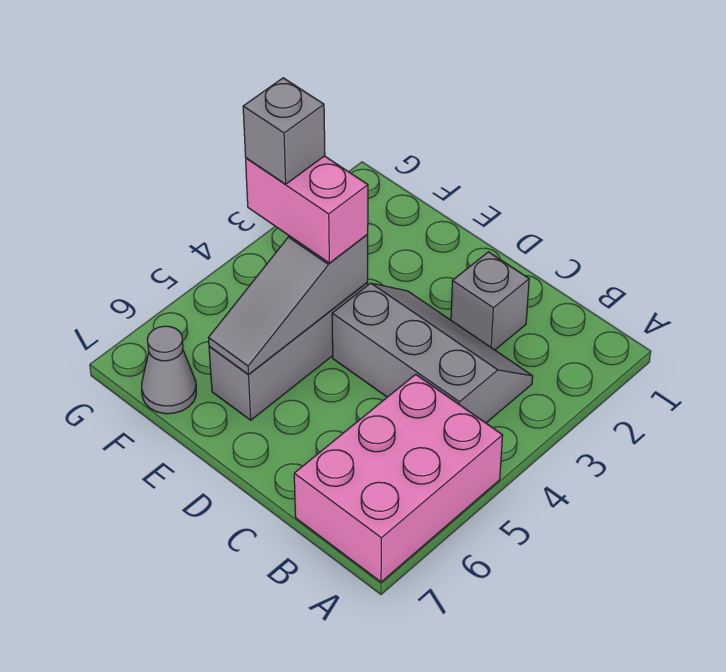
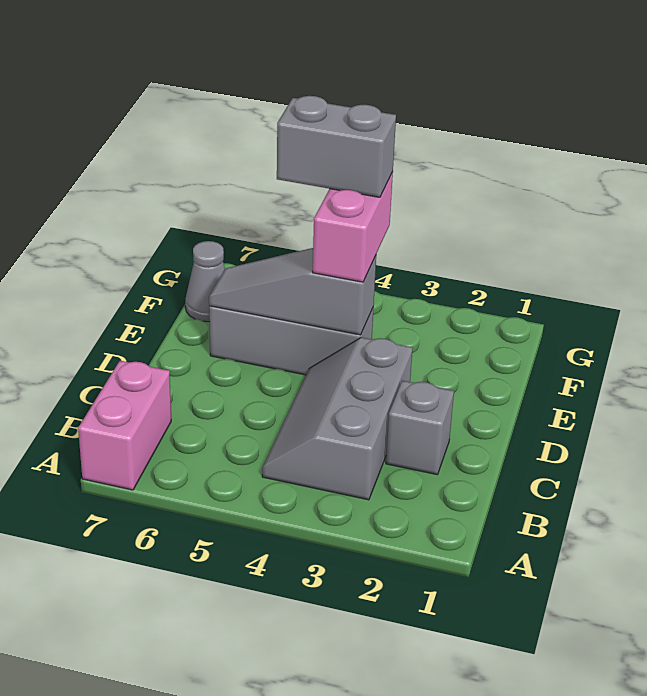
pink brick A5:B7 level 1 -> pink brick A7:B7 level 1
grey slope B3:D4 level 1 top 4 -> grey slope B3:D4 level 1 top 3
grey brick F4 level 4 -> grey brick F4:F5 level 4

